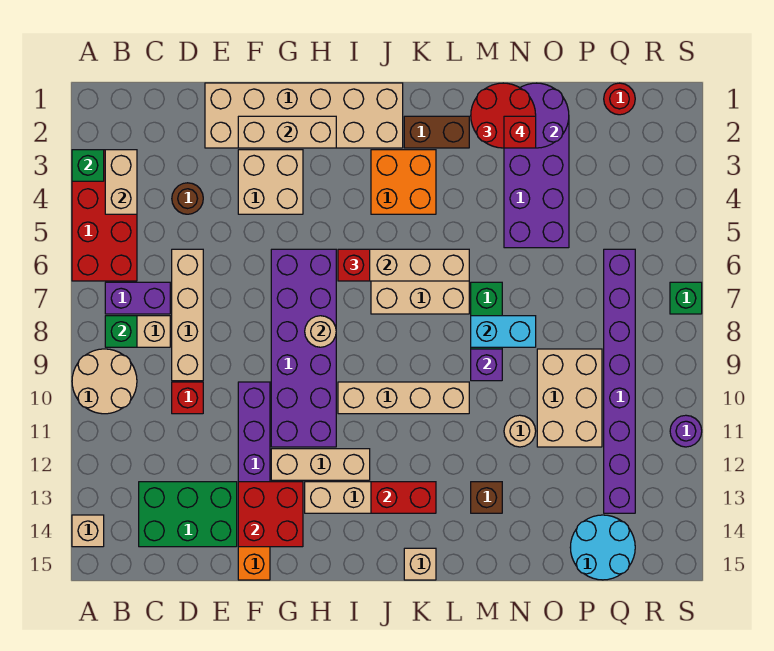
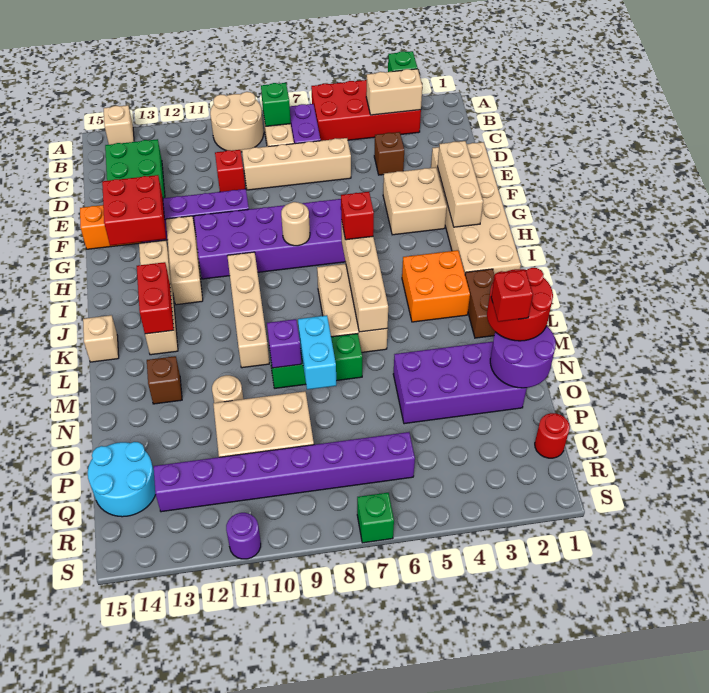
brown round brick D4 level 1 -> brown brick D4 level 1

